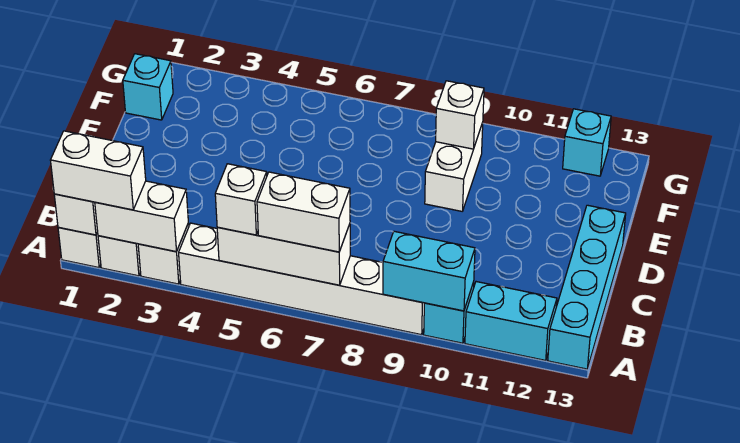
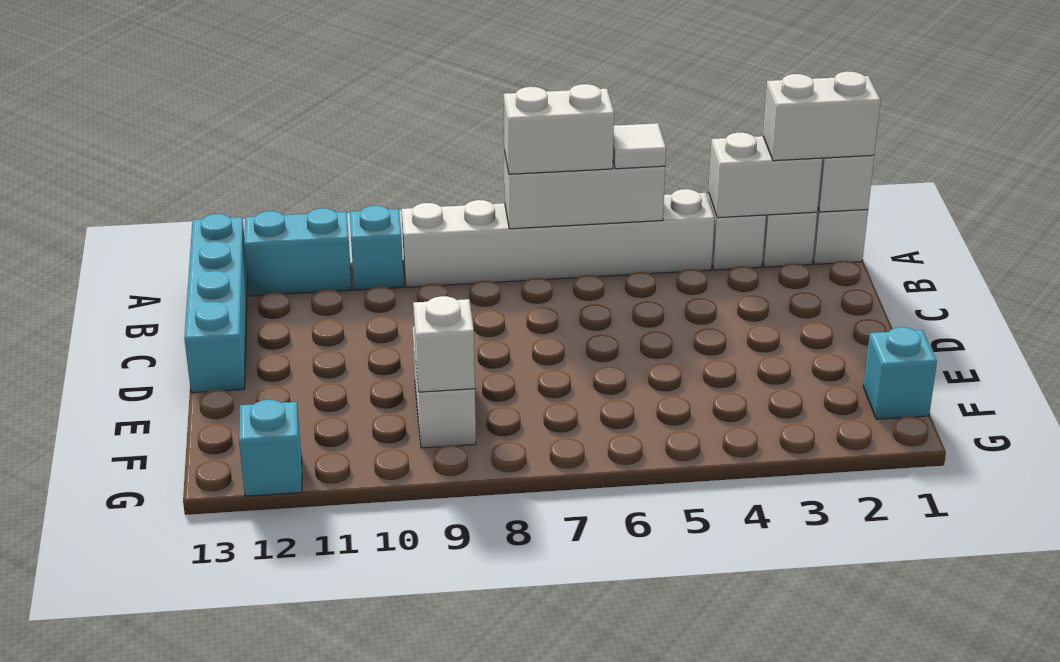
white brick A5 level 3 -> white tile A5 level 3
cyan brick A9:A10 level 2 -> none

